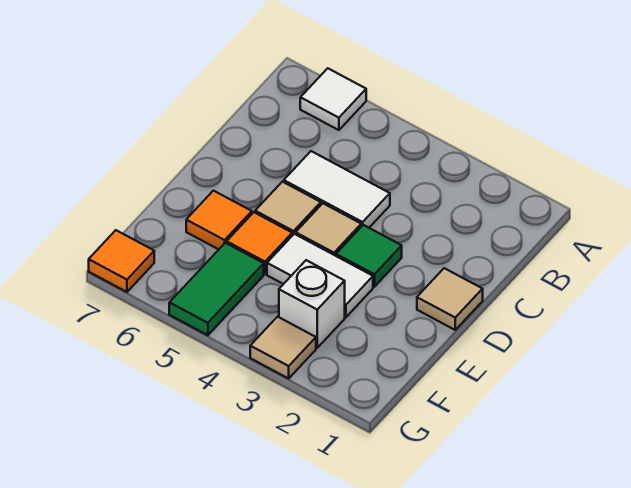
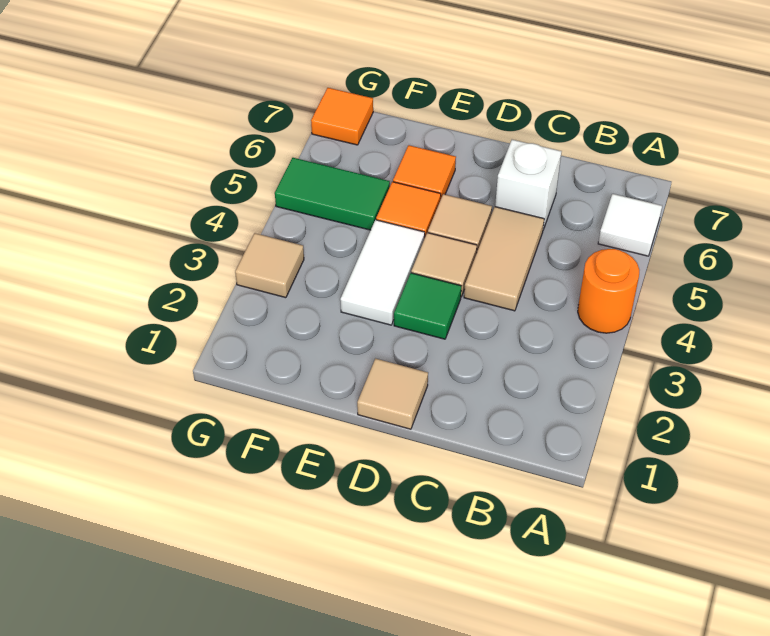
none -> orange round brick A4 level 1
white tile C4:C5 level 1 -> tan tile C4:C5 level 1
white brick F3 level 1 -> white brick C6 level 1

